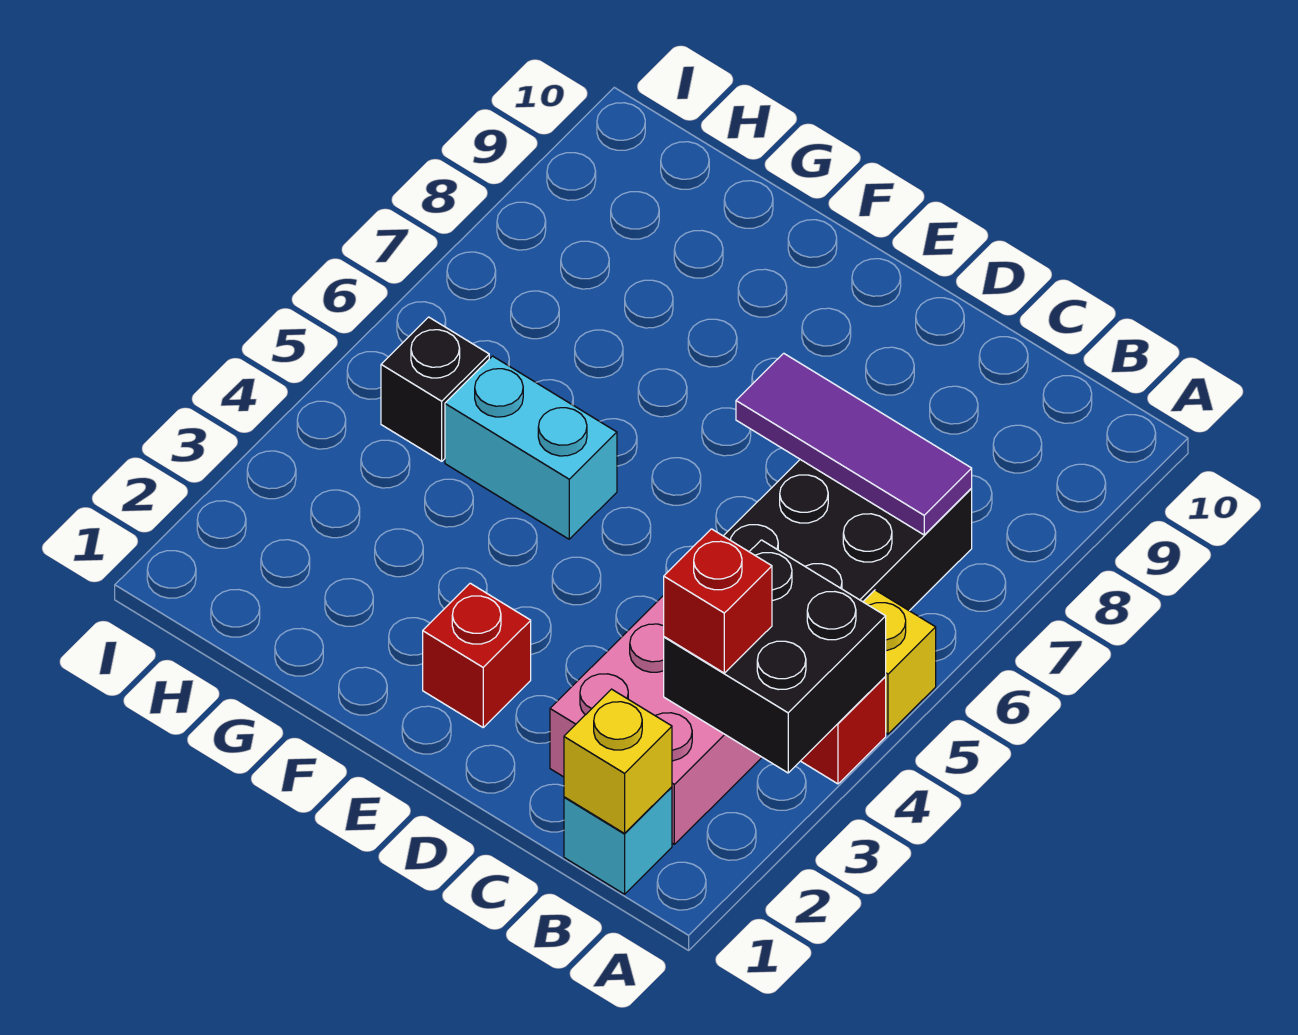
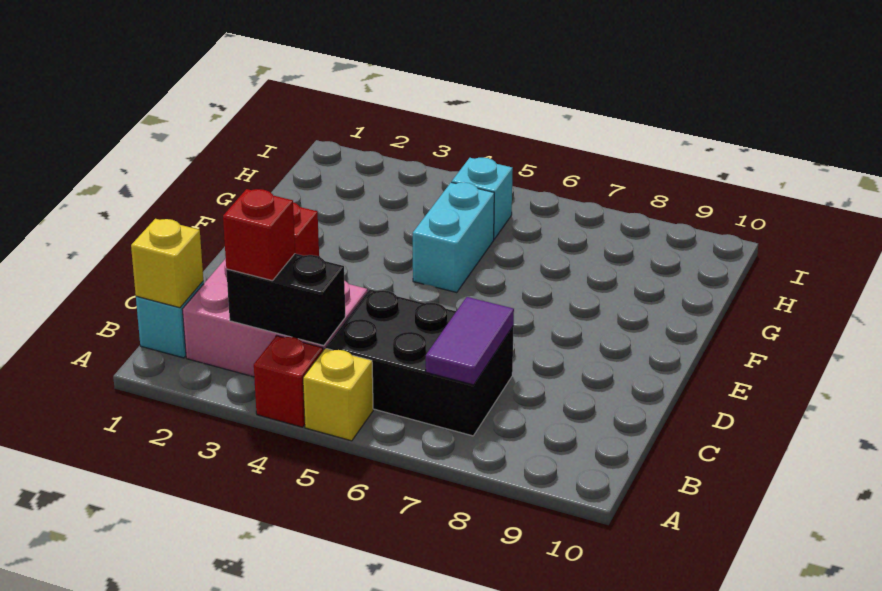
black brick A3:B4 level 2 -> black brick B3:B4 level 2
purple tile B7:D7 level 2 -> purple tile B7:C7 level 2
black brick H5 level 1 -> cyan brick H5 level 1

